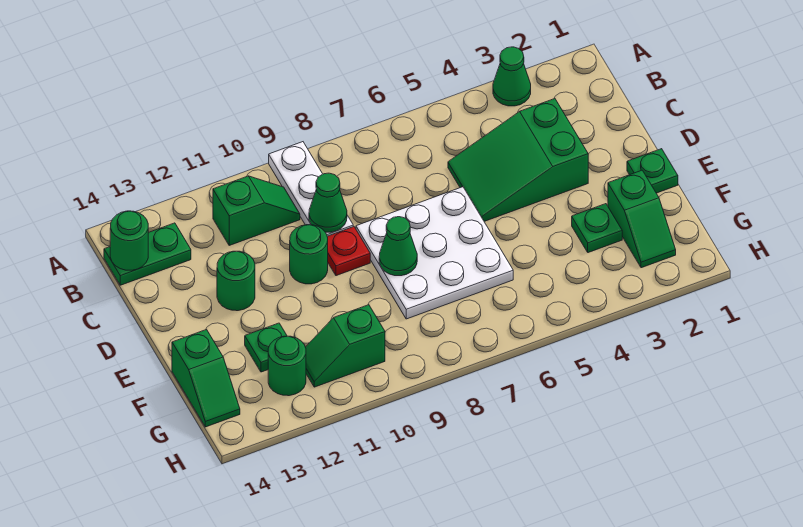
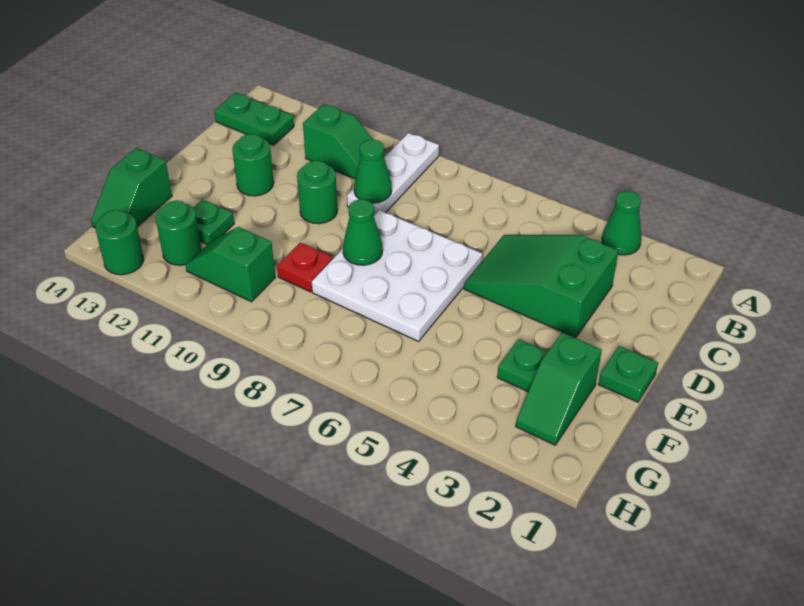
green round brick B14 level 2 -> green round brick H13 level 1
red plate D9 level 1 -> red plate F9 level 1

